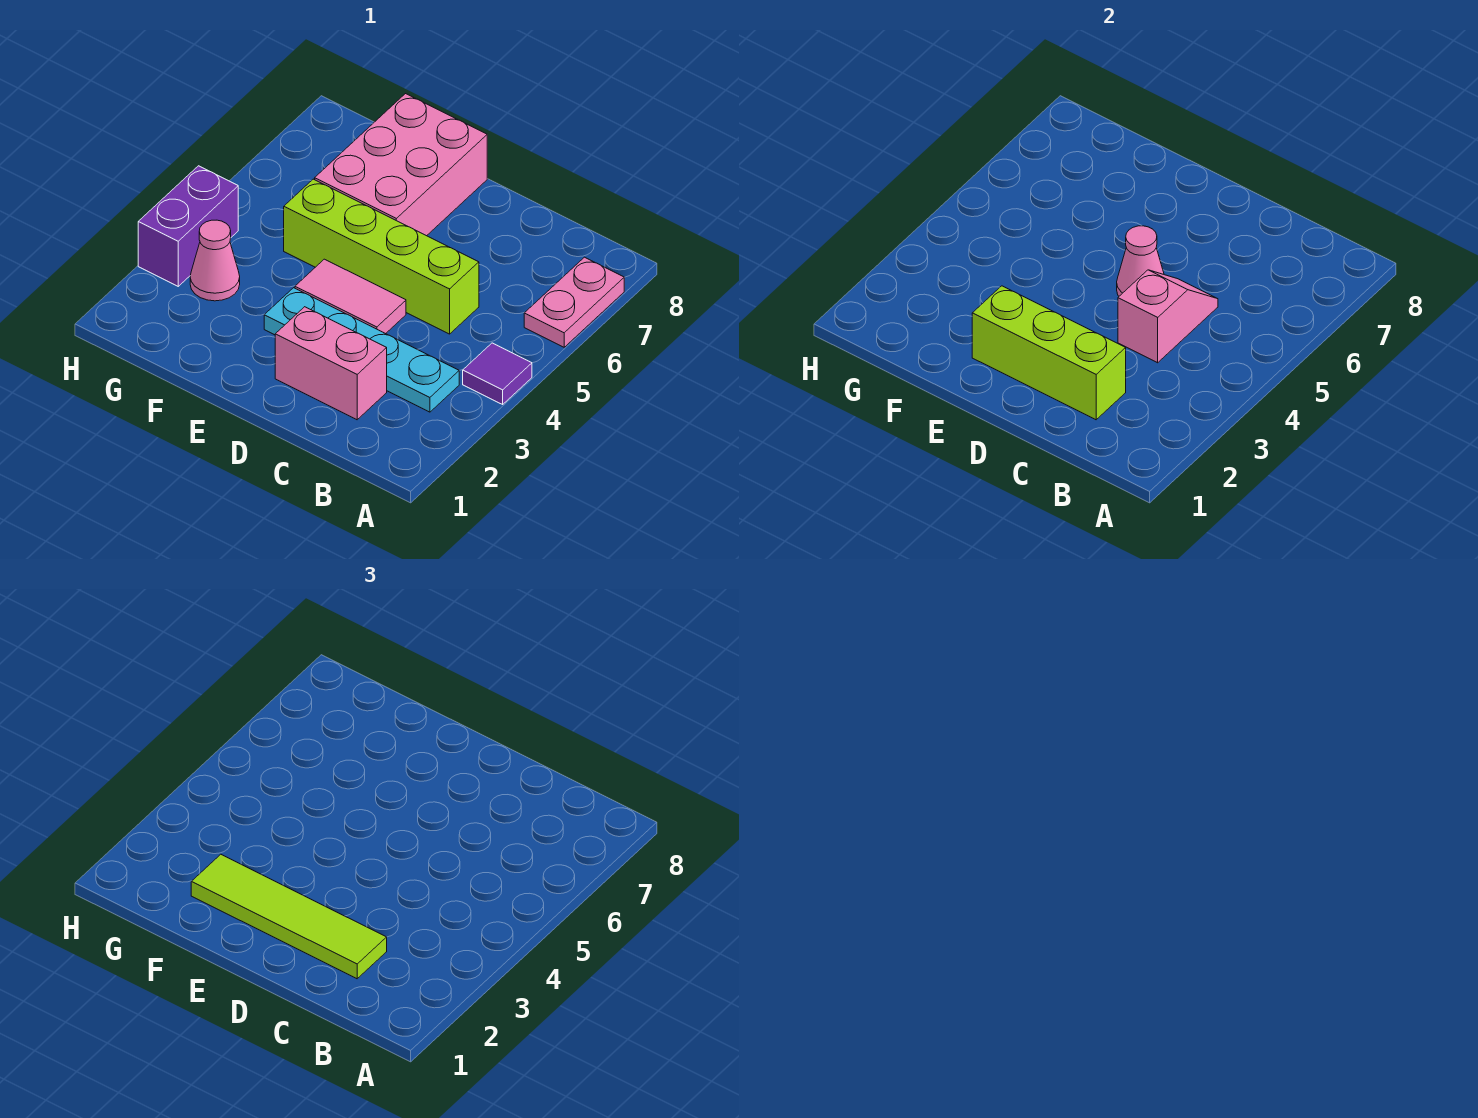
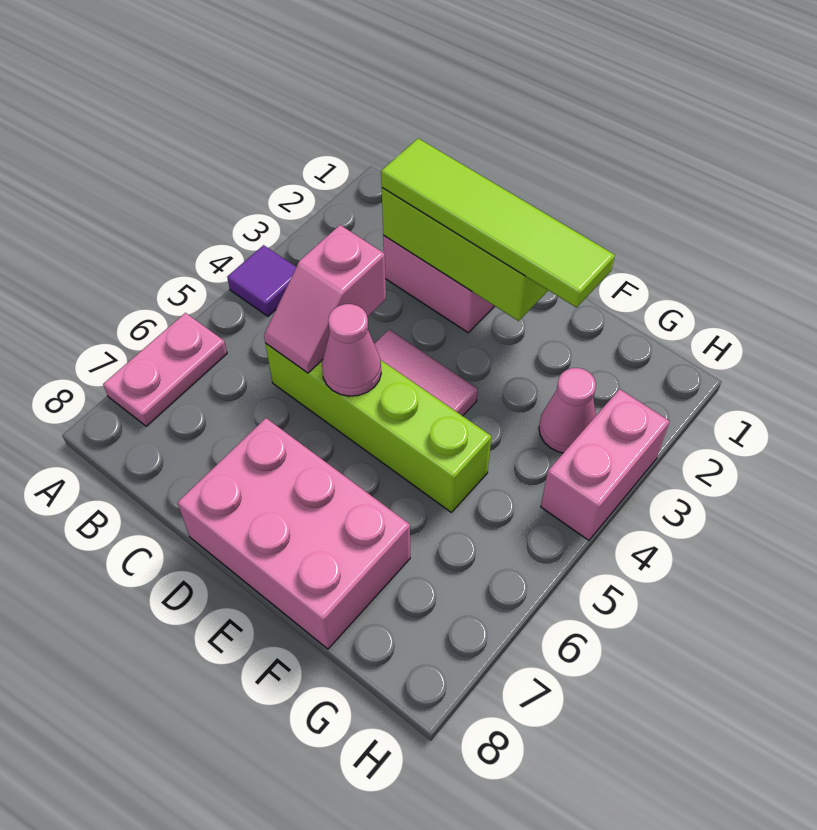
cyan plate B3:E3 level 1 -> none
pink brick E6:F8 level 1 -> pink brick D7:F8 level 1
purple brick H3:H4 level 1 -> pink brick H3:H4 level 1

